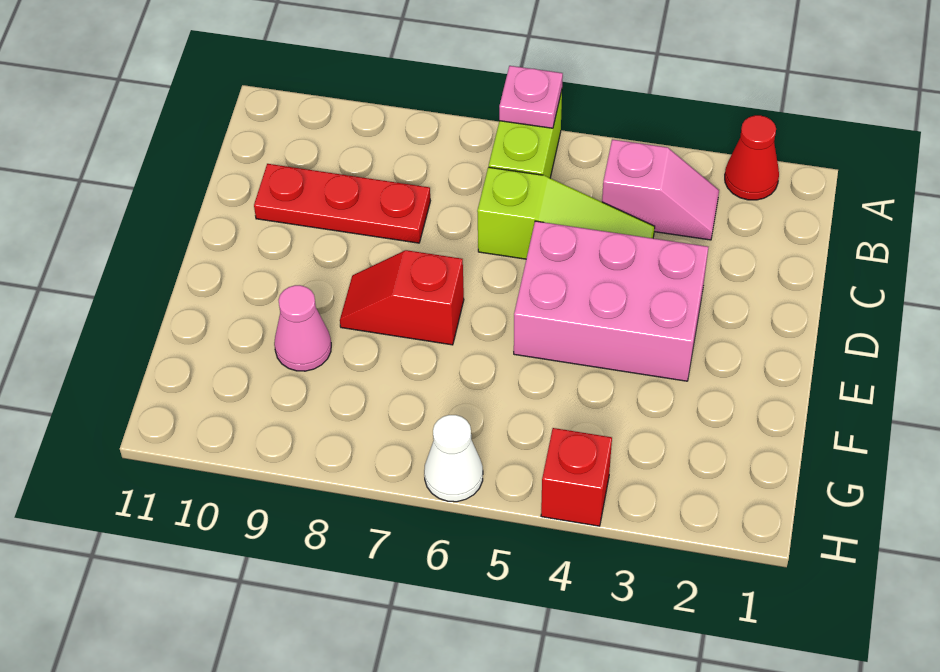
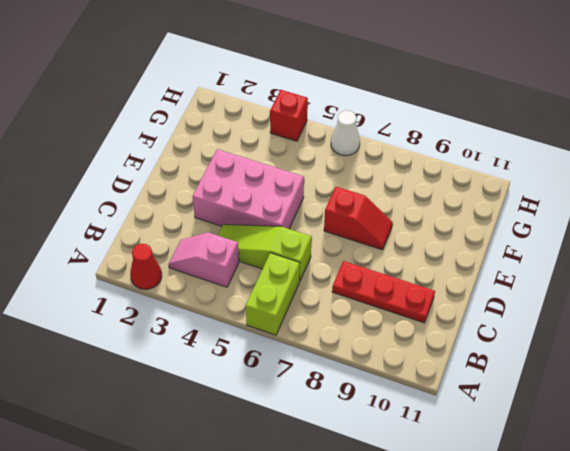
pink plate A6 level 2 -> none
pink cone F9 level 1 -> none

